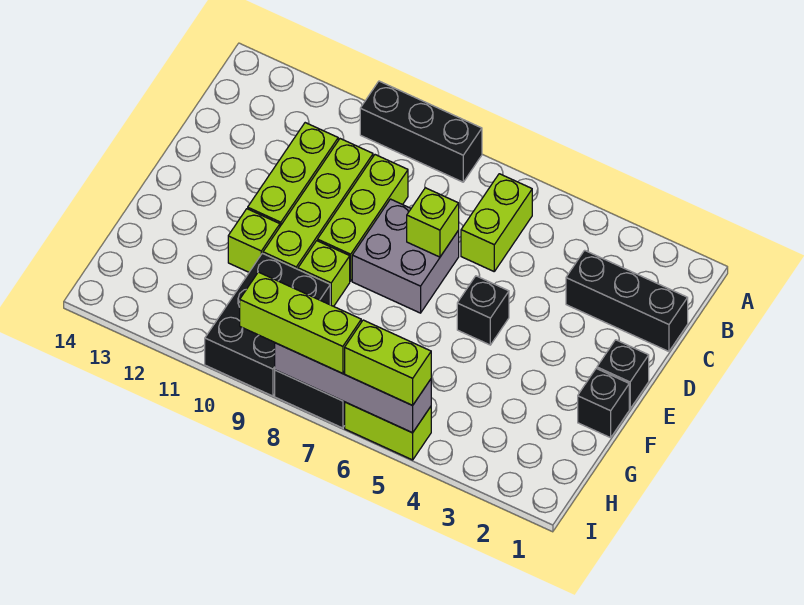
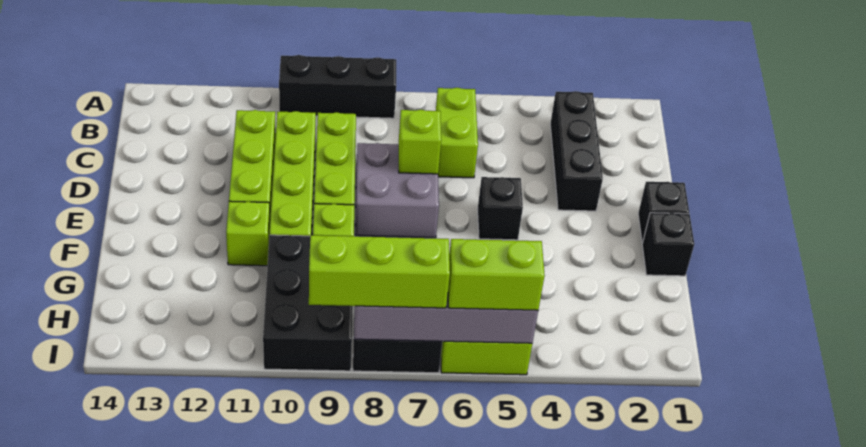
black brick C1:C3 level 1 -> black brick B3:D3 level 1

